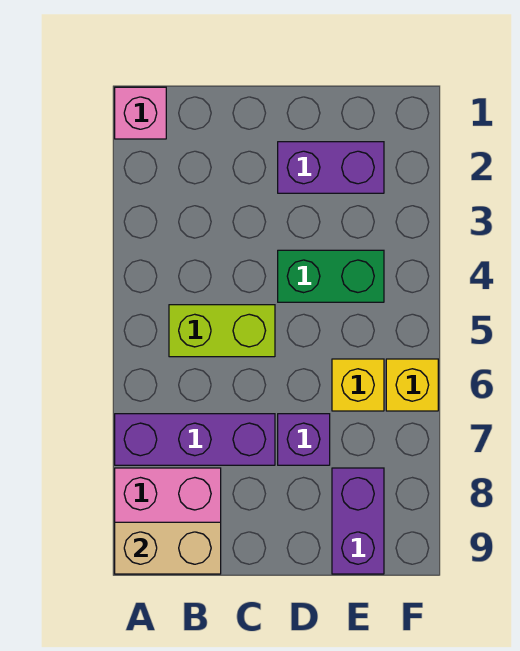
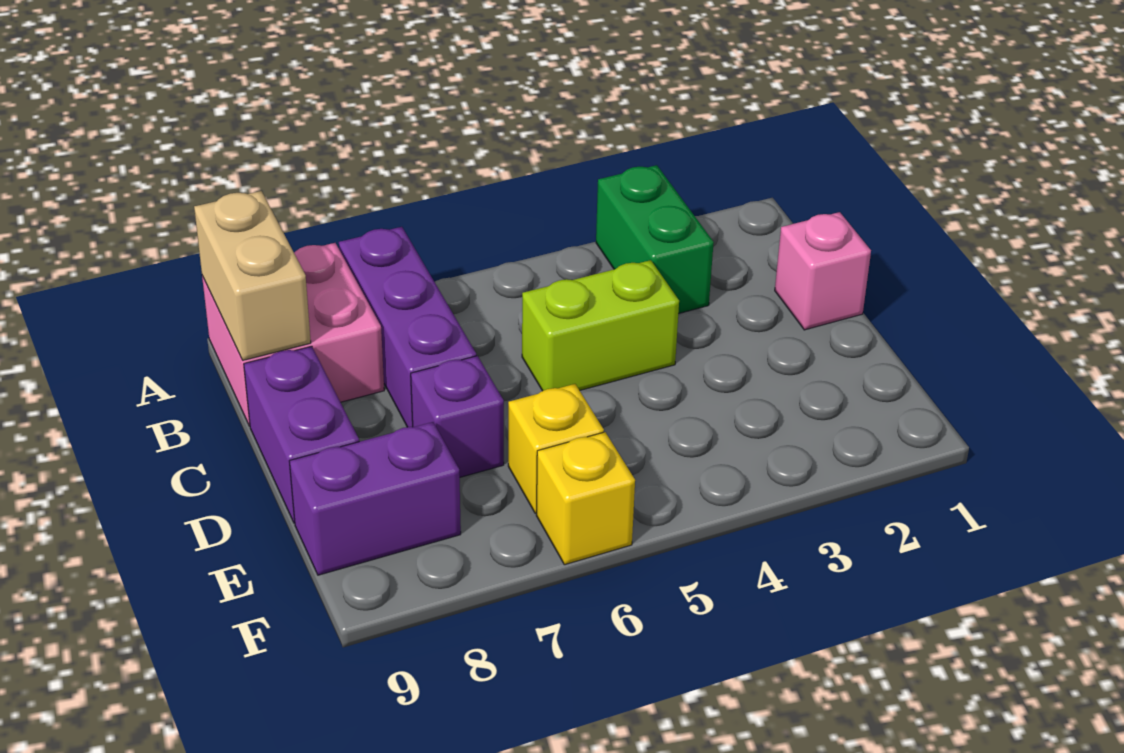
pink brick A1 level 1 -> pink brick C1 level 1
lime brick B5:C5 level 1 -> lime brick C4:C5 level 1
purple brick D2:E2 level 1 -> purple brick C9:D9 level 1
green brick D4:E4 level 1 -> green brick A3:B3 level 1

